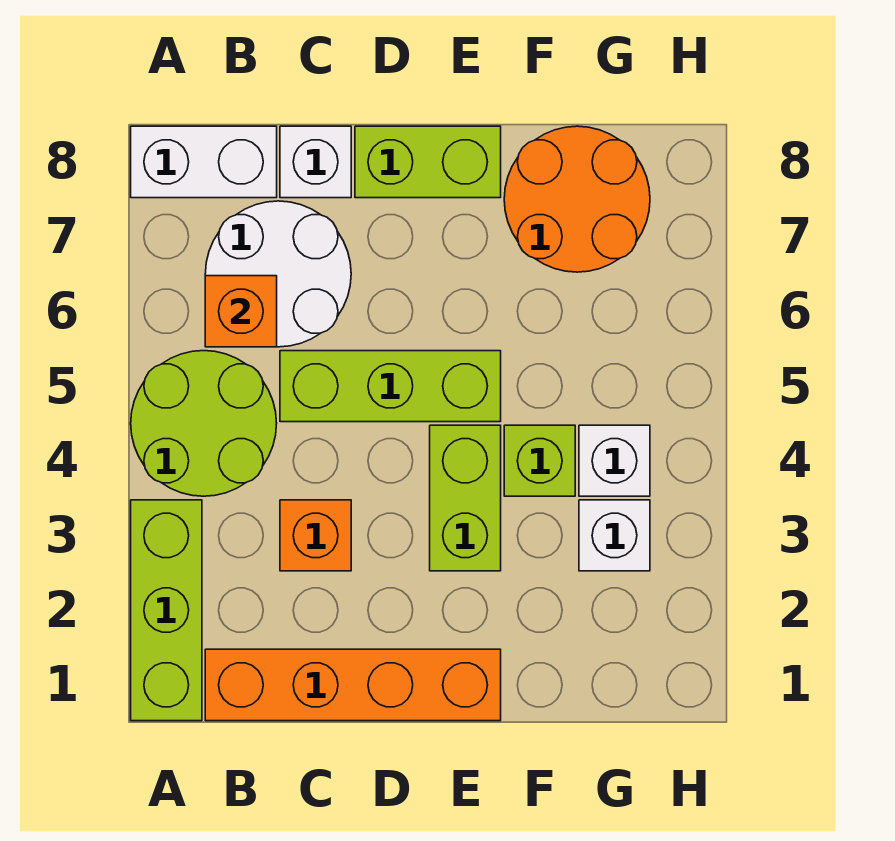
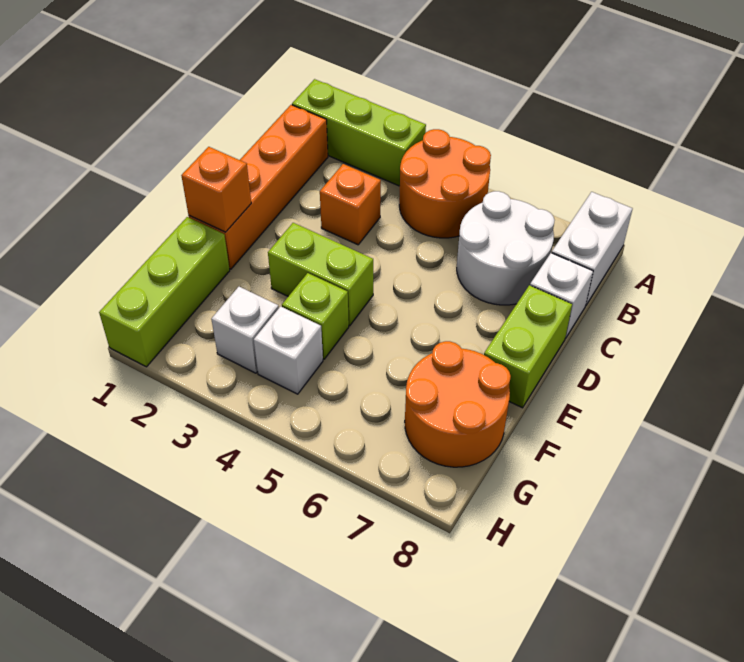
lime round brick A4:B5 level 1 -> orange round brick A4:B5 level 1
orange brick B6 level 2 -> orange brick E1 level 2
lime brick C5:E5 level 1 -> lime brick F1:H1 level 1

